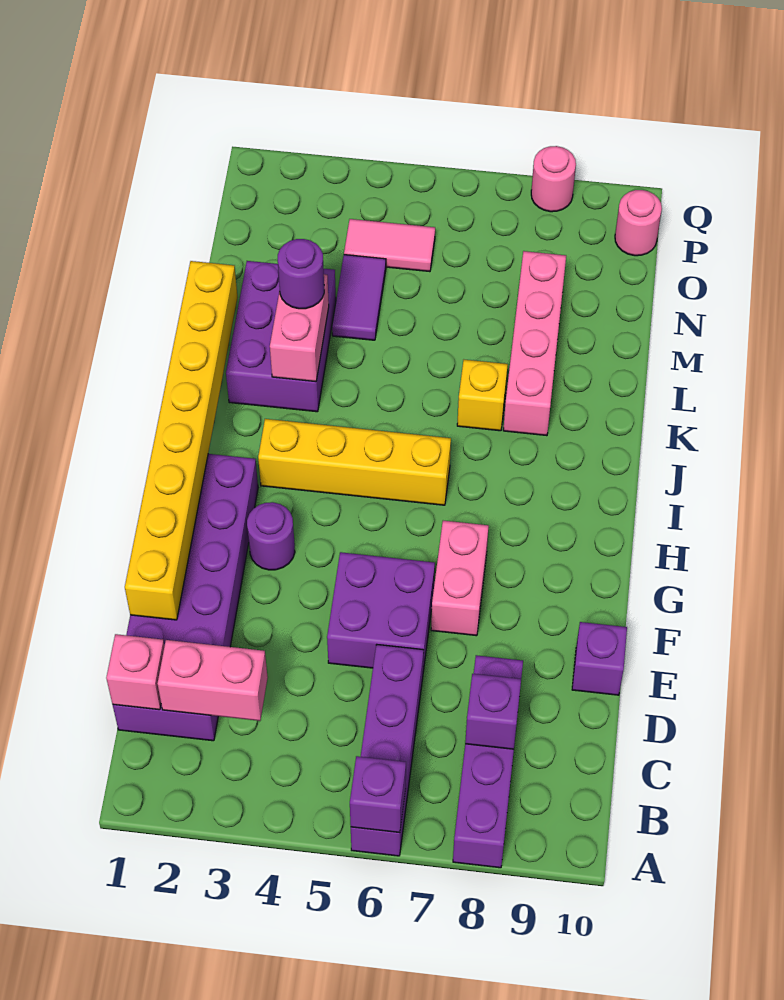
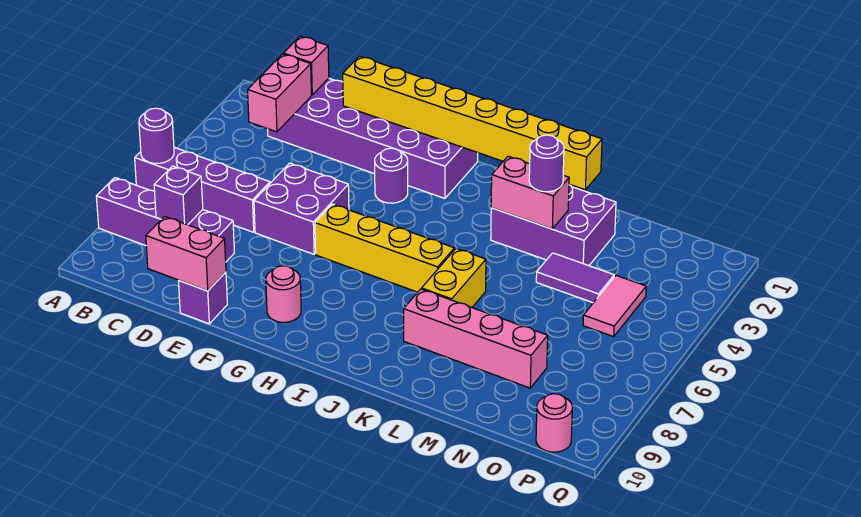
purple brick A6 level 2 -> purple round brick A6 level 2
pink brick F7:G7 level 1 -> pink brick D10:E10 level 2
yellow brick I3:I6 level 1 -> yellow brick G6:J6 level 1
yellow brick K7 level 1 -> yellow brick K6:K7 level 1
pink round brick Q8 level 1 -> pink round brick G9 level 1

